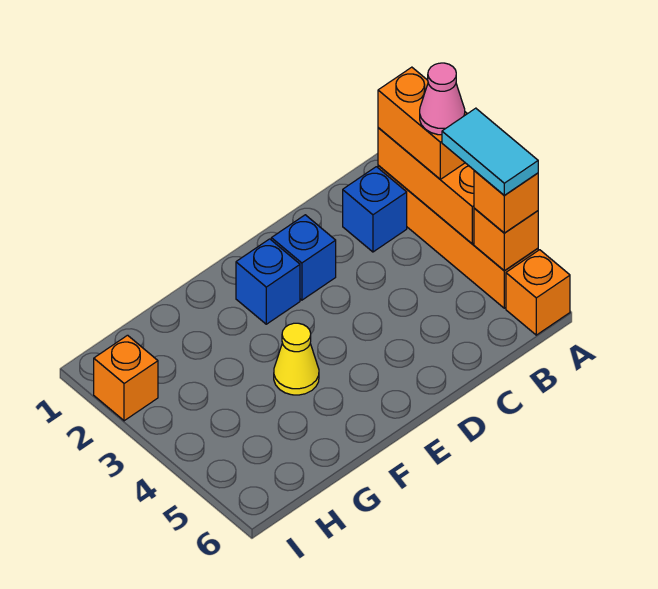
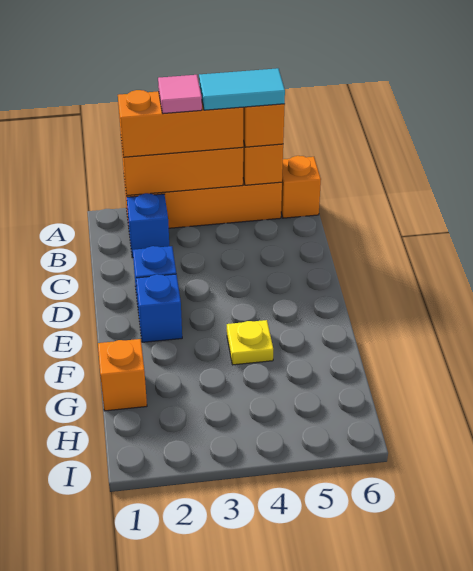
orange brick A2:A3 level 3 -> orange brick A2:A4 level 3
pink cone A3 level 4 -> pink tile A3 level 4
yellow cone F4 level 1 -> yellow plate F4 level 1
orange brick I2 level 1 -> orange brick G1 level 1

